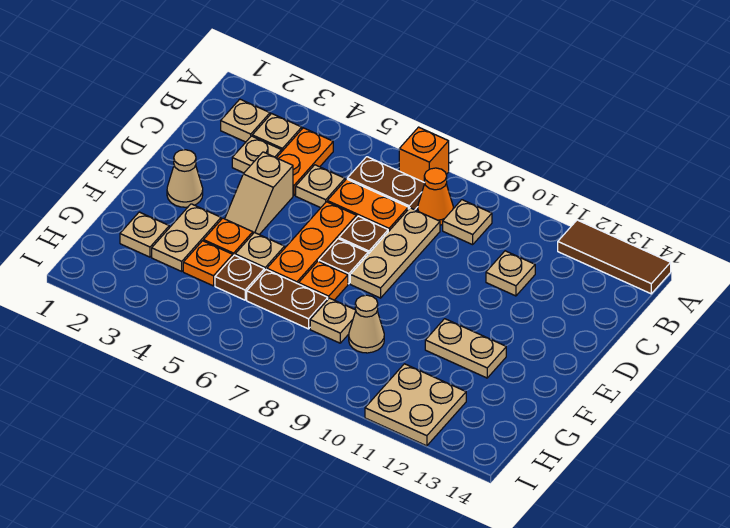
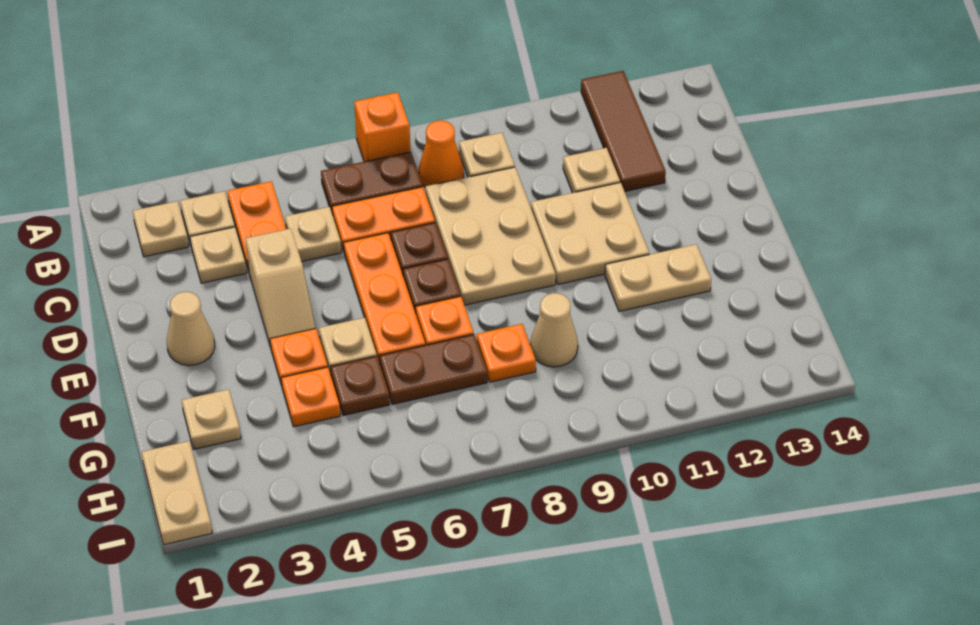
brown tile A12:A14 level 1 -> brown tile A12:C12 level 1
tan plate C8:E8 level 1 -> tan plate C8:E9 level 1
tan plate F3:G3 level 1 -> tan plate H1:I1 level 1
tan plate G8 level 1 -> orange plate G8 level 1
tan plate H11:I12 level 1 -> tan plate D10:E11 level 1

